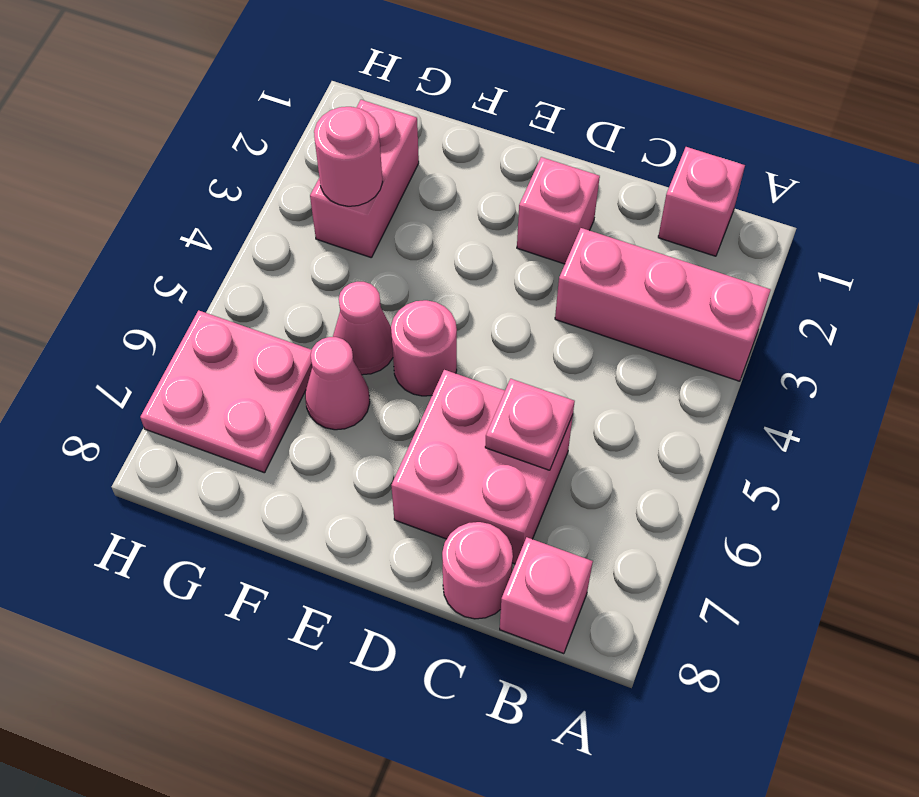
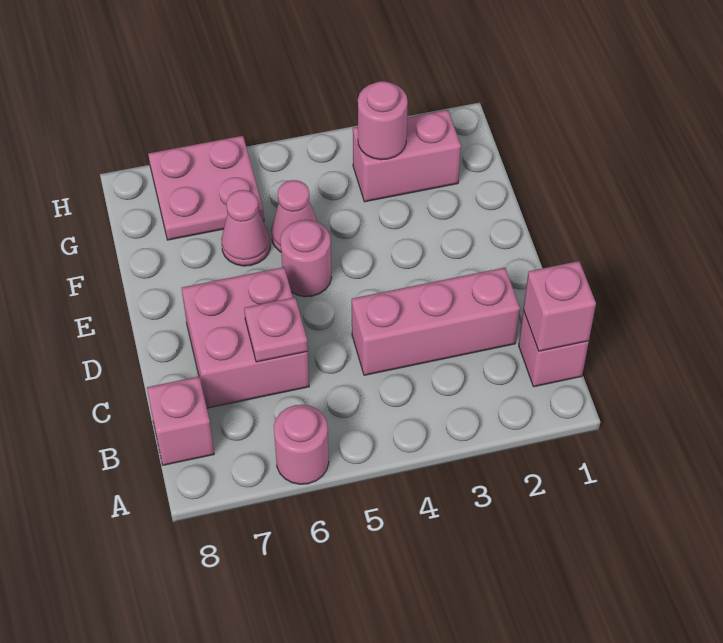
pink brick A3:C3 level 1 -> pink brick C2:C4 level 1
pink round brick C8 level 1 -> pink round brick A6 level 1
pink brick D2 level 1 -> pink brick B1 level 2

